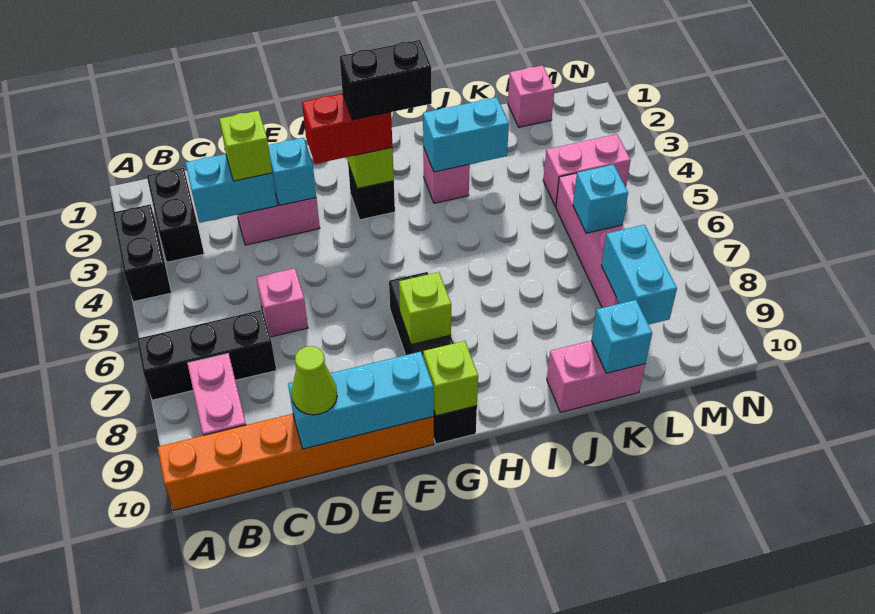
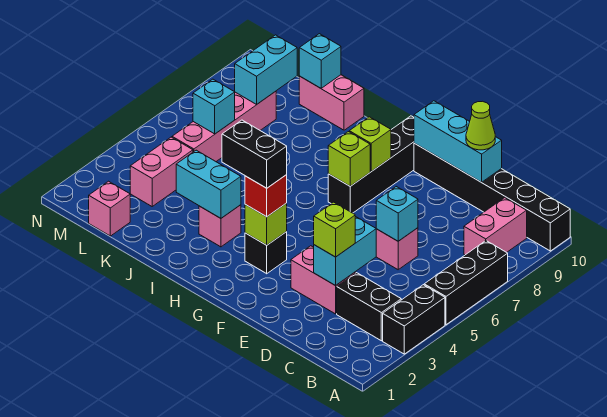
black brick A7:C7 level 1 -> black brick A5:A7 level 1
orange brick A10:F10 level 1 -> black brick A10:F10 level 1
black brick B2:B3 level 1 -> black brick B3:C3 level 1
cyan brick C3:D3 level 2 -> cyan brick D3:D4 level 2
cyan brick E3 level 2 -> cyan brick D6 level 2
red brick F3:G3 level 3 -> red brick G3 level 3
lime brick G10 level 2 -> lime brick G7 level 2
pink brick L4:M4 level 1 -> pink brick L3:L4 level 1

